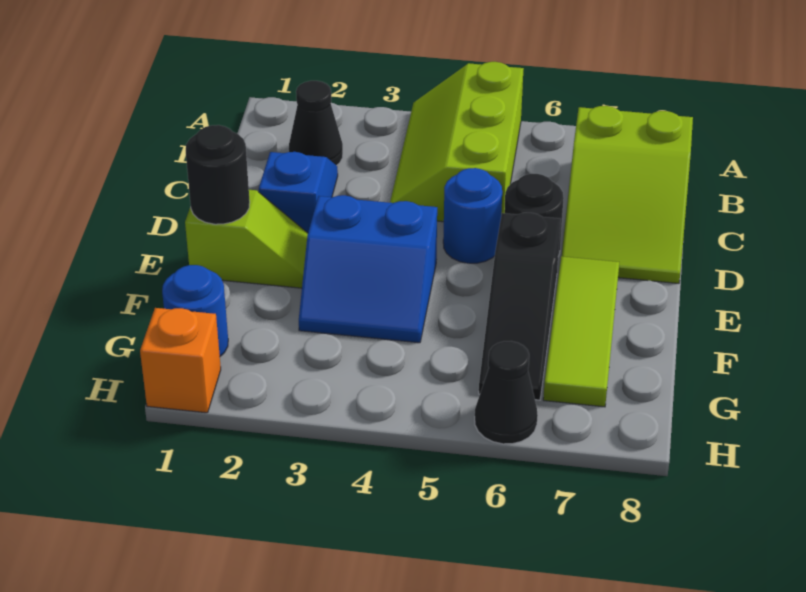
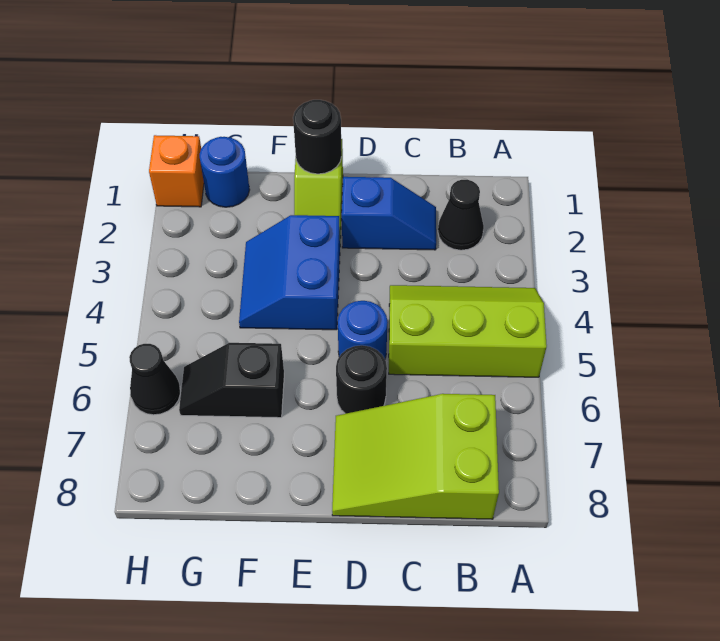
black slope E6:G6 level 1 top E -> black slope F6:G6 level 1 top F
lime tile E7:G7 level 1 -> none

